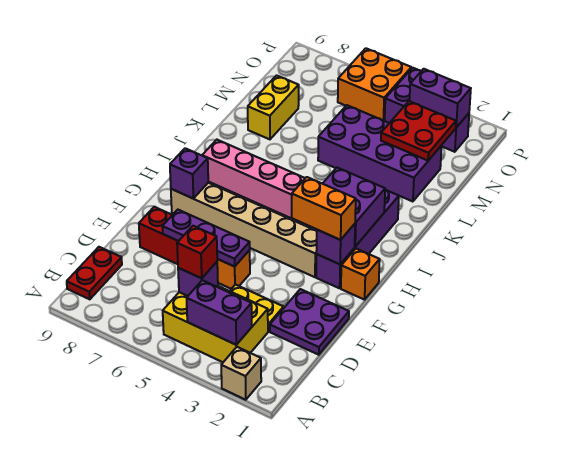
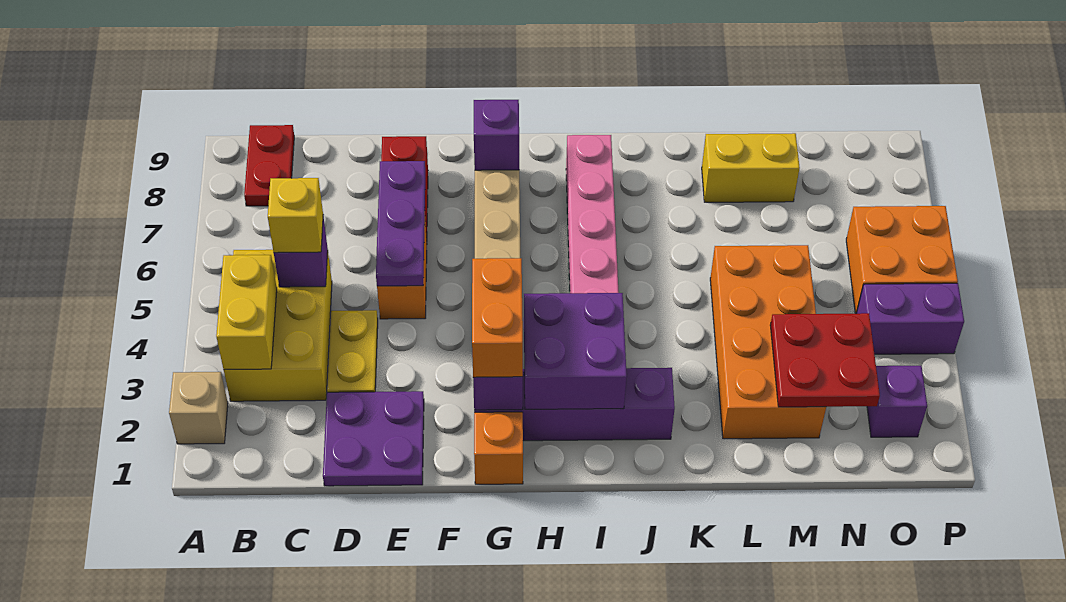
purple brick B3:B4 level 2 -> yellow brick B3:B4 level 2
red plate B9:C9 level 1 -> red plate B8:B9 level 1
red brick C5 level 3 -> yellow brick C5 level 3
purple brick L2:M5 level 1 -> orange brick L2:M5 level 1
purple brick O2:O3 level 2 -> none

